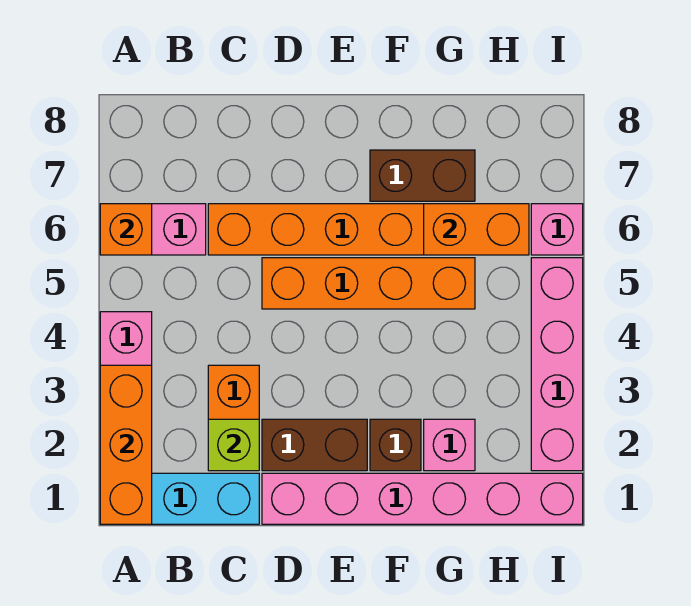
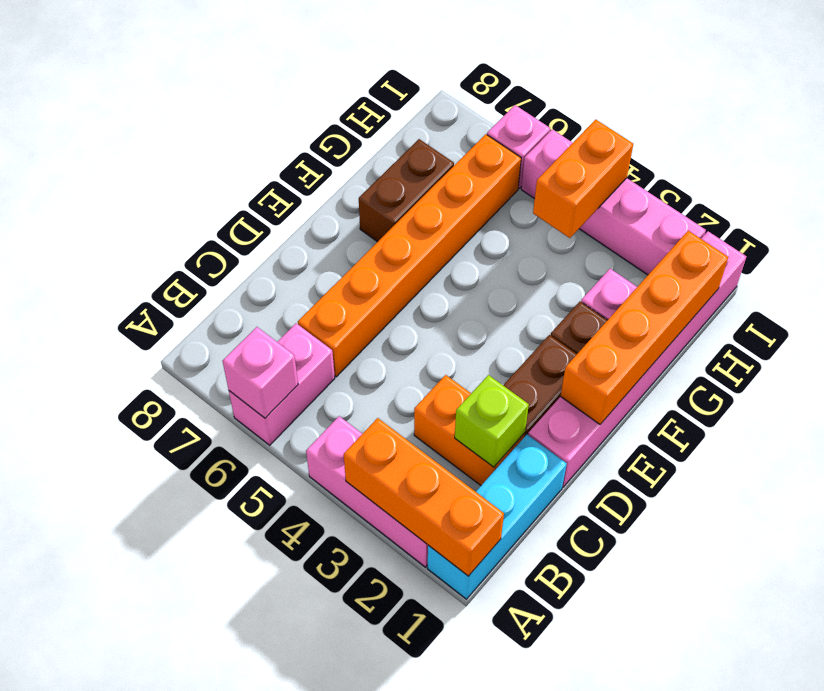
orange brick A6 level 2 -> pink brick A6 level 2
orange brick D5:G5 level 1 -> orange brick E1:H1 level 2
orange brick G6:H6 level 2 -> orange brick H4:I4 level 2

